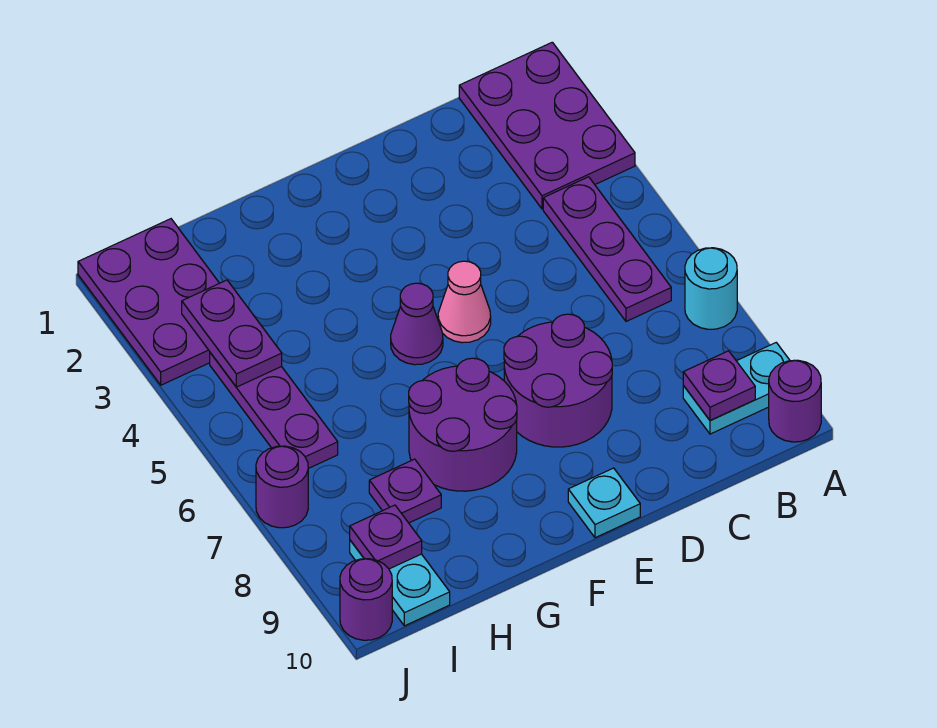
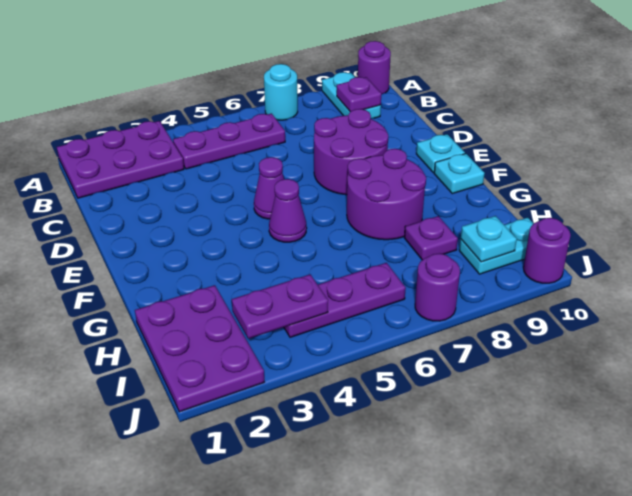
pink cone E5 level 1 -> purple cone E5 level 1
none -> cyan plate F10 level 1
purple plate I1:J3 level 1 -> purple plate H1:J2 level 1
purple plate I9 level 2 -> cyan plate I9 level 2

